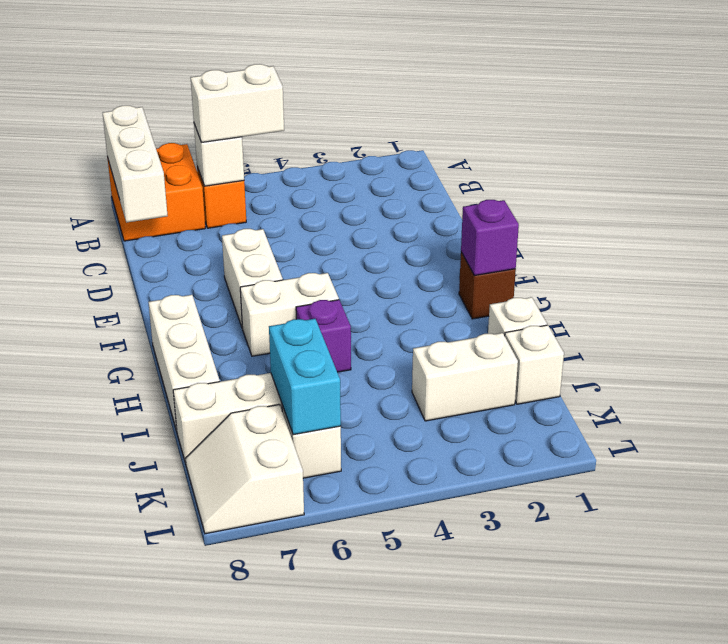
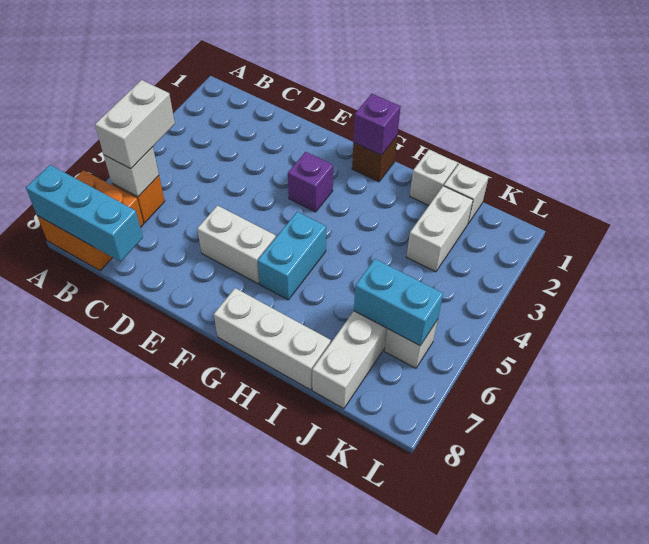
white brick A8:C8 level 2 -> cyan brick A8:C8 level 2
white brick G5:G6 level 1 -> cyan brick G5:G6 level 1
purple brick H5 level 1 -> purple brick F3 level 1
white slope K7:L8 level 1 top 7 -> none

